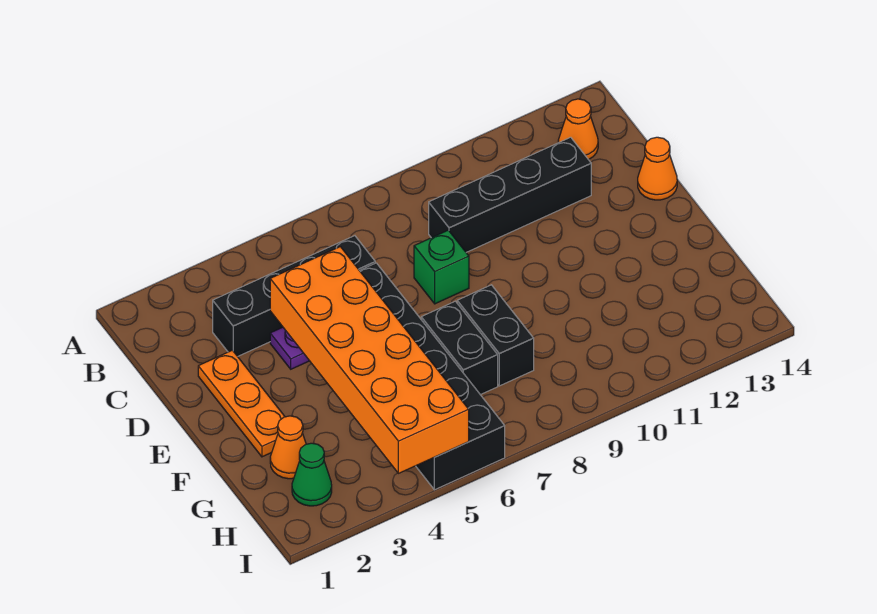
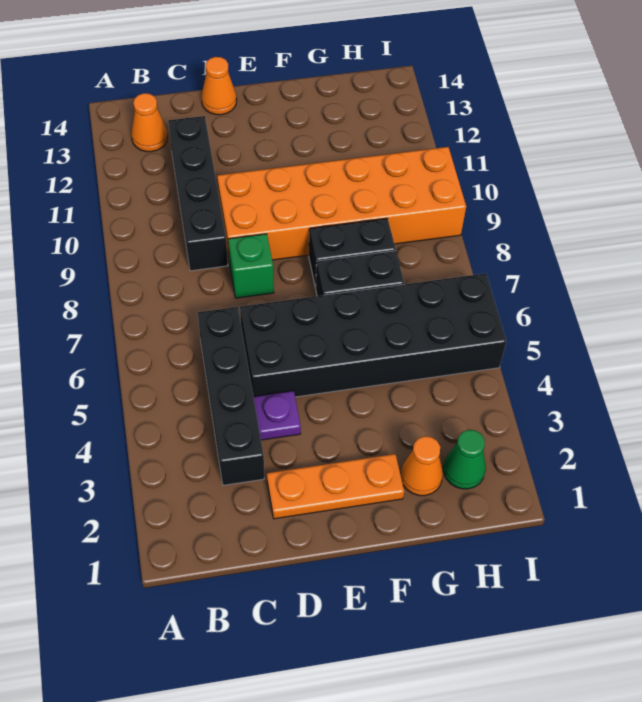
orange brick D4:I5 level 2 -> orange brick D9:I10 level 1

